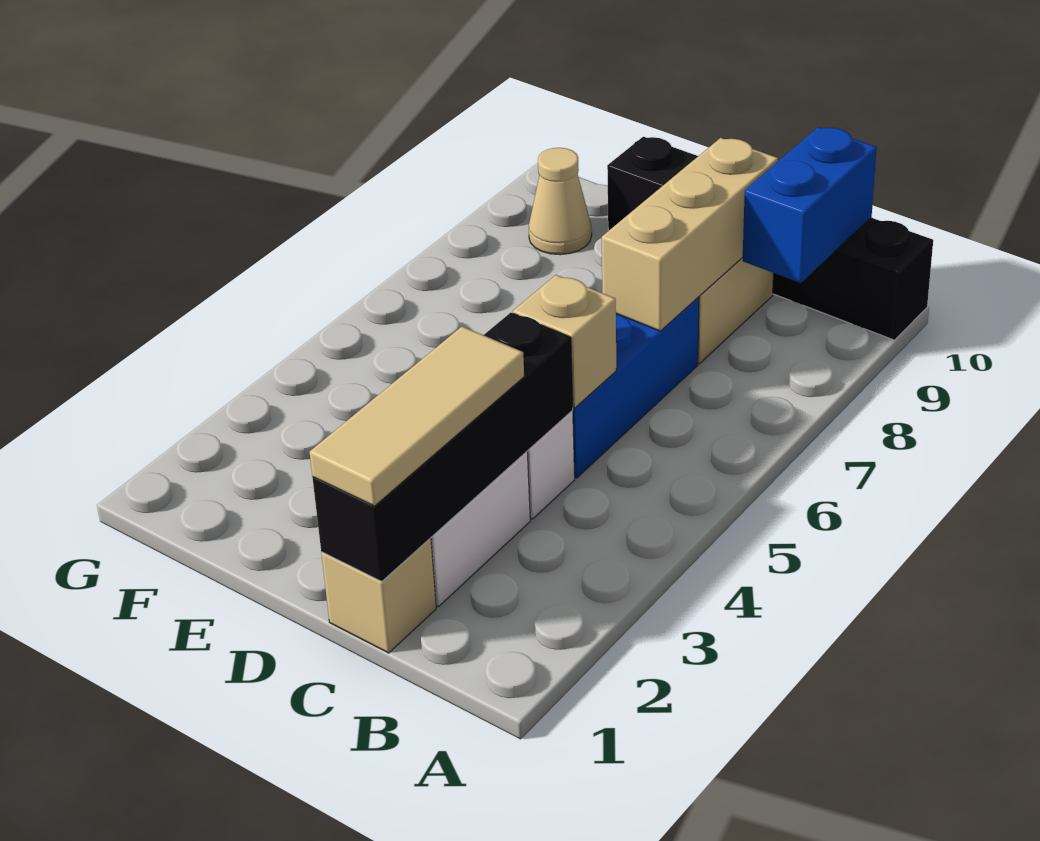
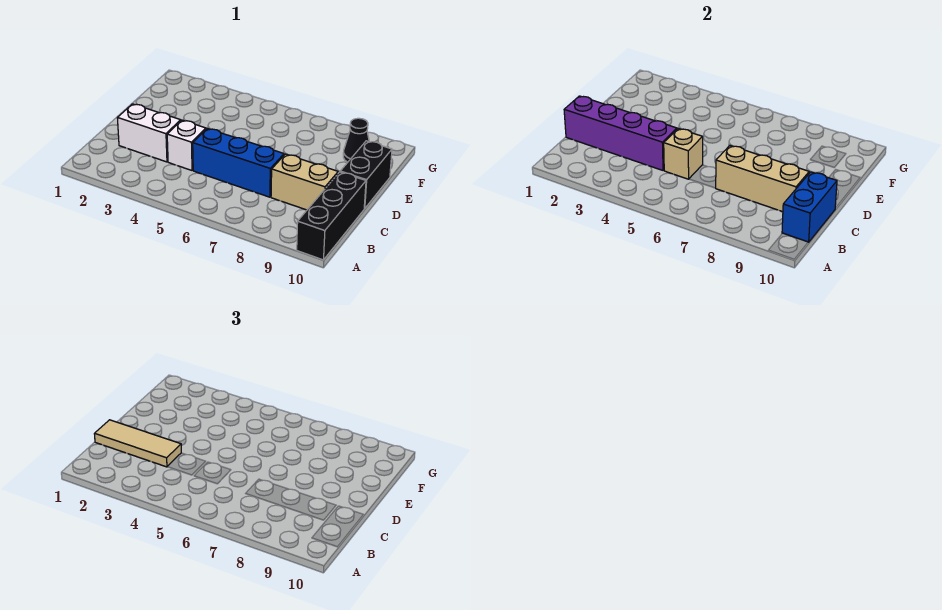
blue brick B9:B10 level 2 -> blue brick B10:C10 level 2
tan brick C1 level 1 -> none
black brick C1:C4 level 2 -> purple brick C1:C4 level 2
tan cone F9 level 1 -> black cone F9 level 1

